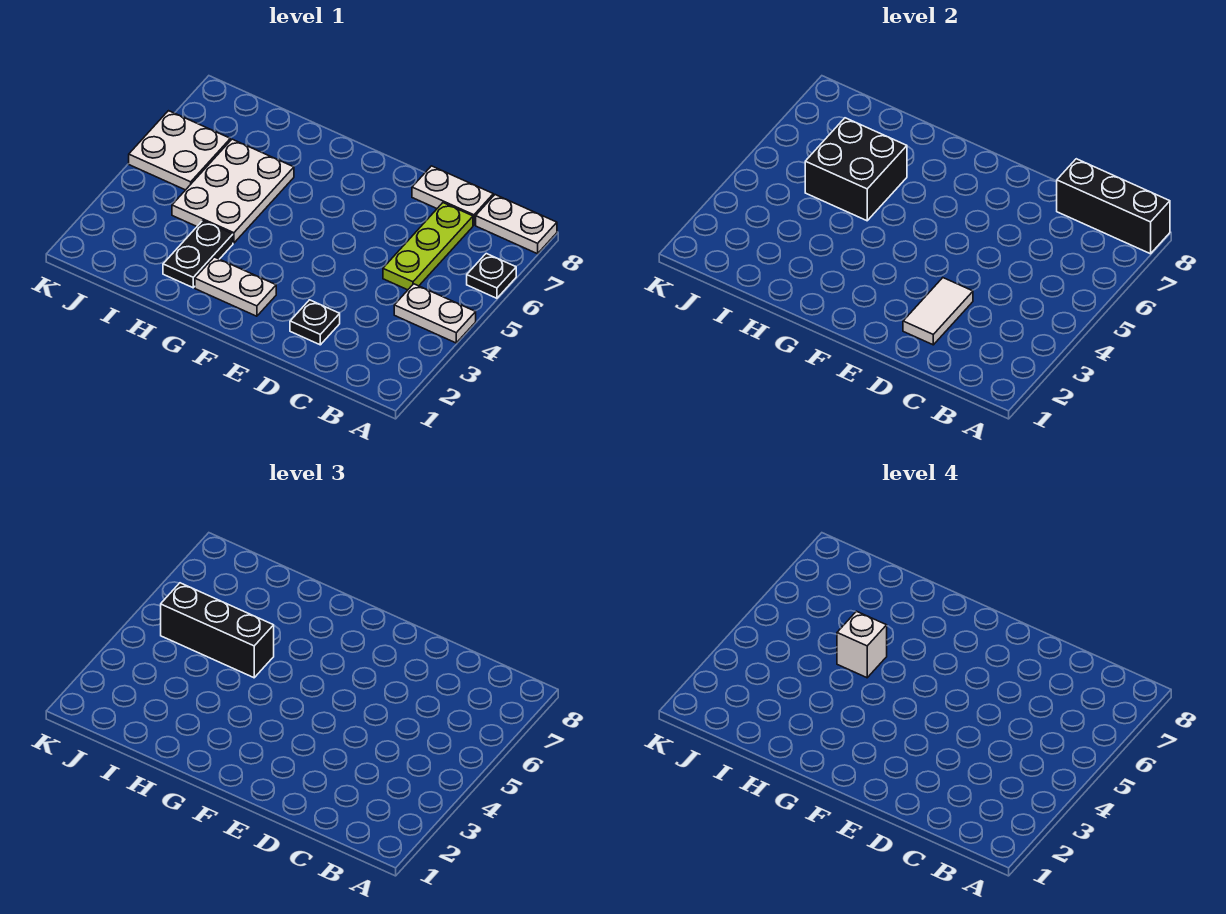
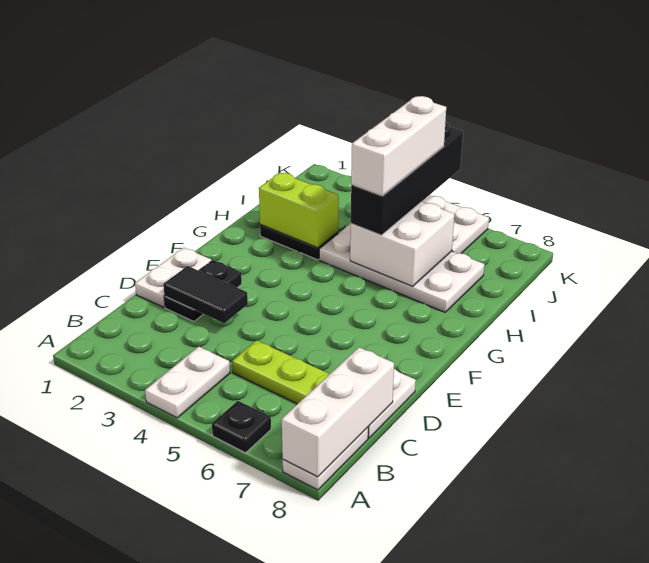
black brick A8:C8 level 2 -> white brick A8:C8 level 2
black plate D2 level 1 -> black plate D2:E2 level 1
white tile D2:D3 level 2 -> black tile D2:D3 level 2
white plate F2:G2 level 1 -> white plate D1:E1 level 1
none -> lime brick H2:H3 level 2
white plate H4:I6 level 1 -> white plate H4:I7 level 1
black brick H5:I6 level 2 -> white brick H5:I6 level 2
black brick H5:J5 level 3 -> black brick H5:K5 level 3
white brick H5 level 4 -> white brick H5:J5 level 4

